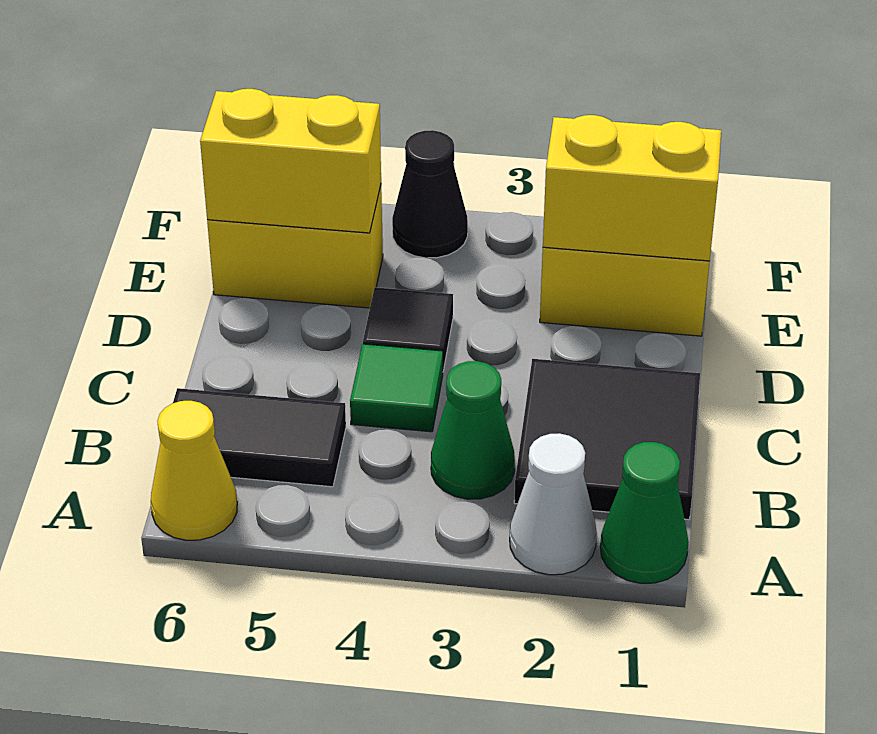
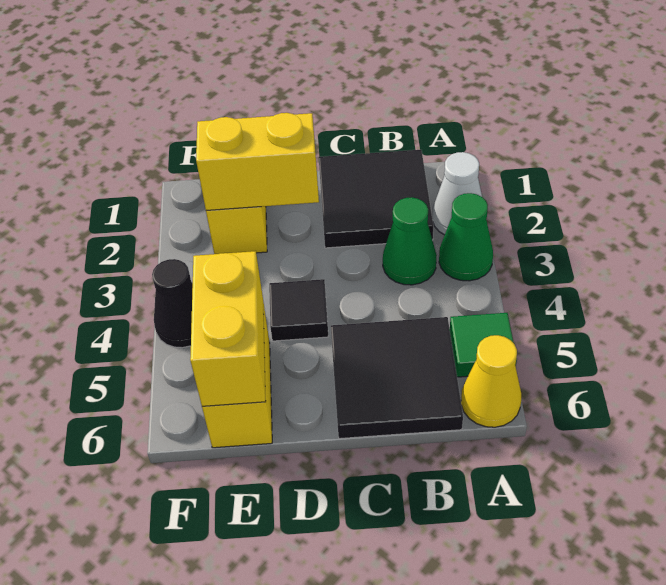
green cone A1 level 1 -> green cone A3 level 1
black tile B5:B6 level 1 -> black tile B5:C6 level 1
green tile C4 level 1 -> green tile A5 level 1
yellow brick E1:E2 level 2 -> yellow brick D2:E2 level 2

